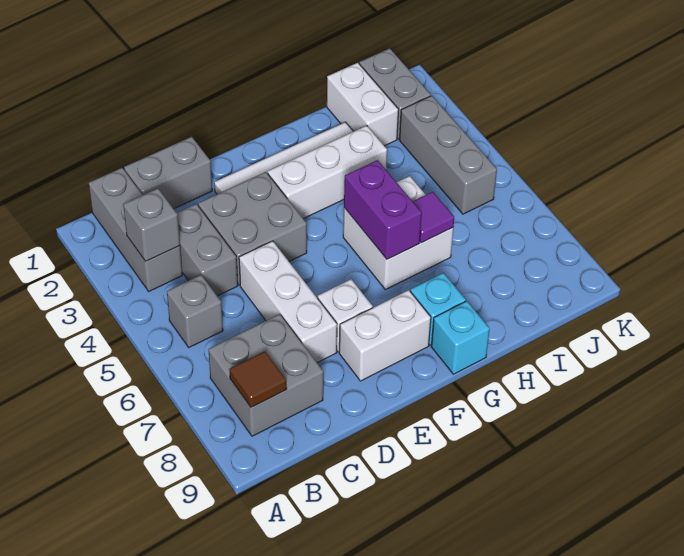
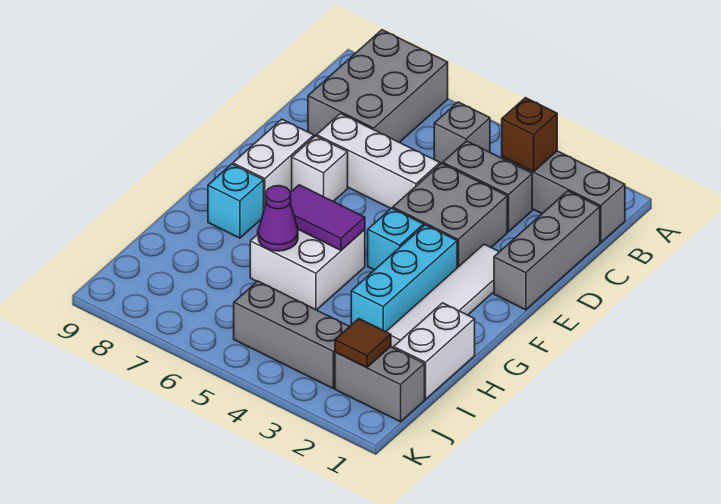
grey brick B3 level 2 -> brown brick B3 level 2
grey brick B7:C8 level 1 -> grey brick A7:C8 level 1
brown tile B8 level 2 -> brown tile J2 level 2
grey brick C1:D1 level 1 -> grey brick C1:E1 level 1
white brick F3:H3 level 1 -> cyan brick F3:H3 level 1
purple brick G5:G6 level 2 -> purple tile G5:G6 level 2
cyan brick G9 level 1 -> cyan brick F4 level 1
purple tile H6 level 2 -> purple cone H6 level 2
white brick I1:I2 level 1 -> white brick H1:I1 level 1

